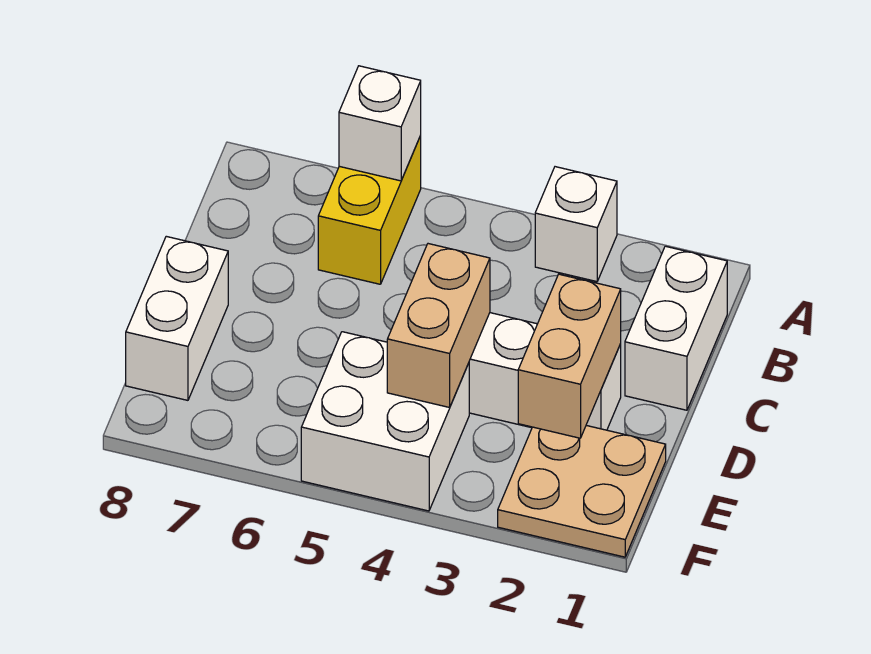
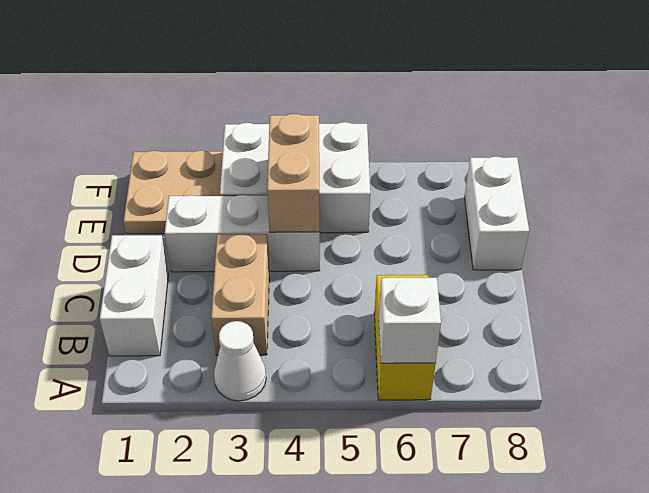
white brick A3 level 1 -> white cone A3 level 1
tan brick D2:E2 level 2 -> tan brick B3:C3 level 1
white brick E4:F5 level 1 -> white brick E3:F5 level 1

